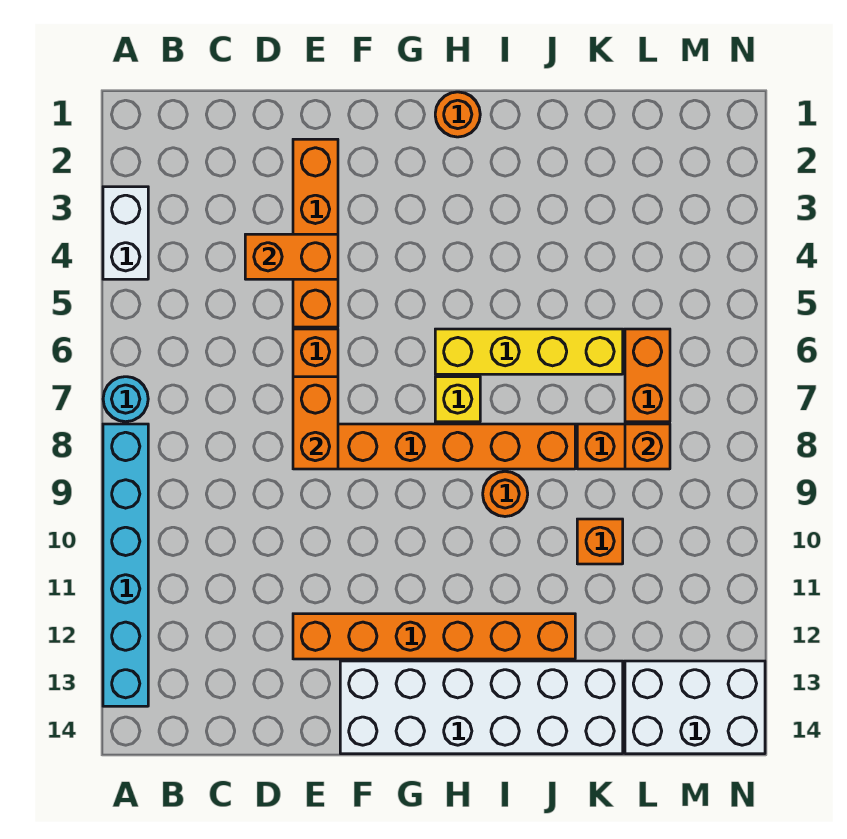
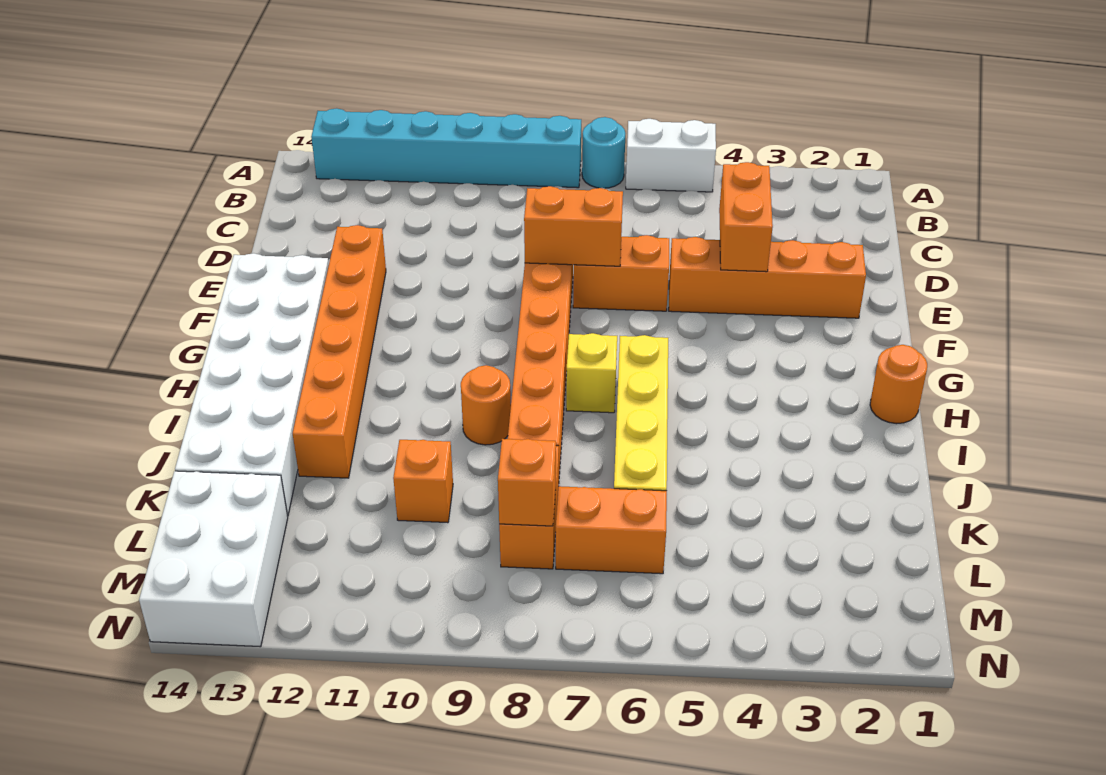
white brick A3:A4 level 1 -> white brick A5:A6 level 1

